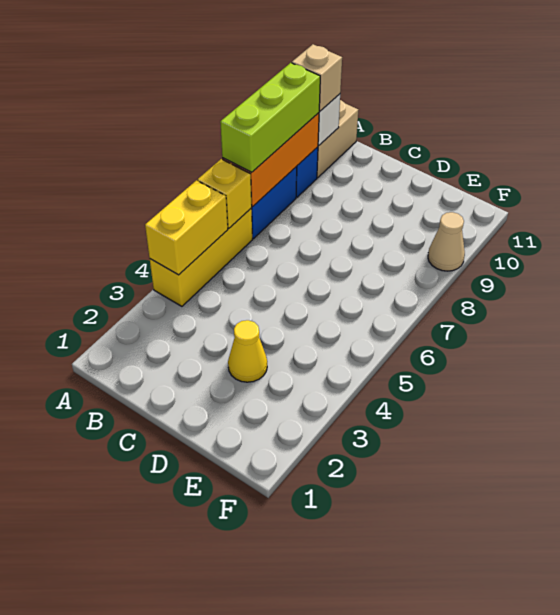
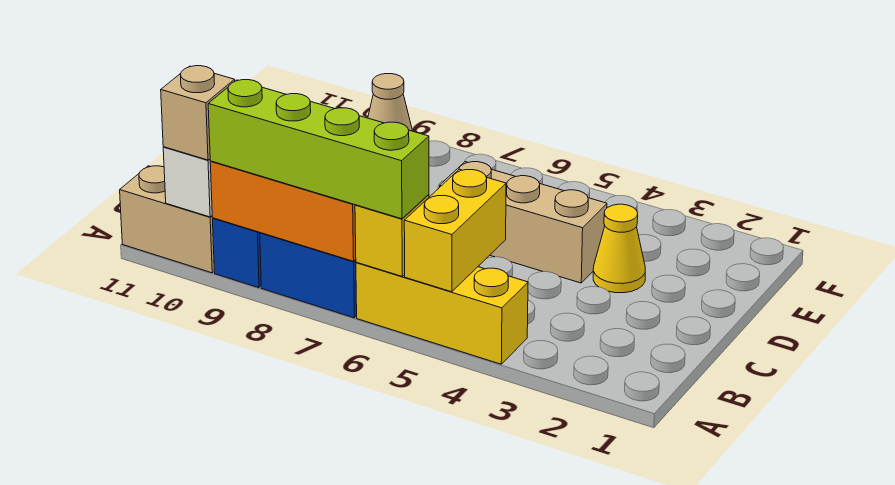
yellow brick A4:A5 level 2 -> yellow brick A5:B5 level 2
lime brick A7:A9 level 3 -> lime brick A6:A9 level 3
none -> tan brick D4:D6 level 1

